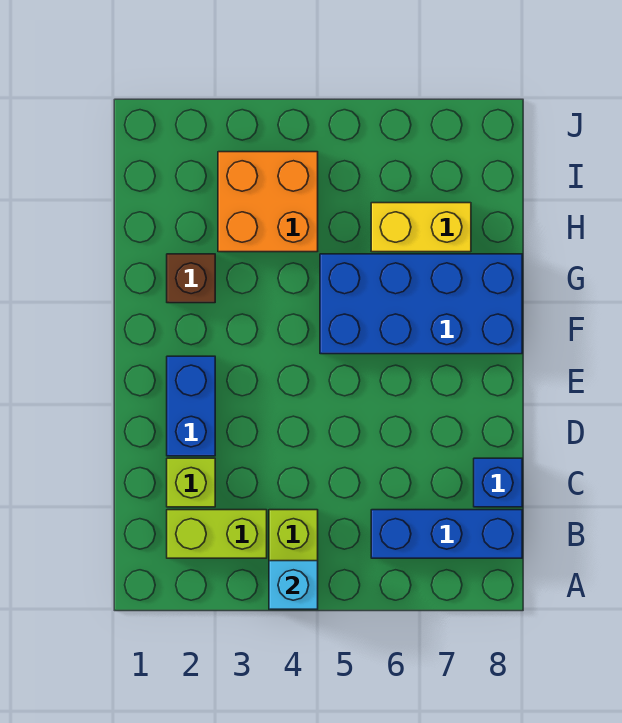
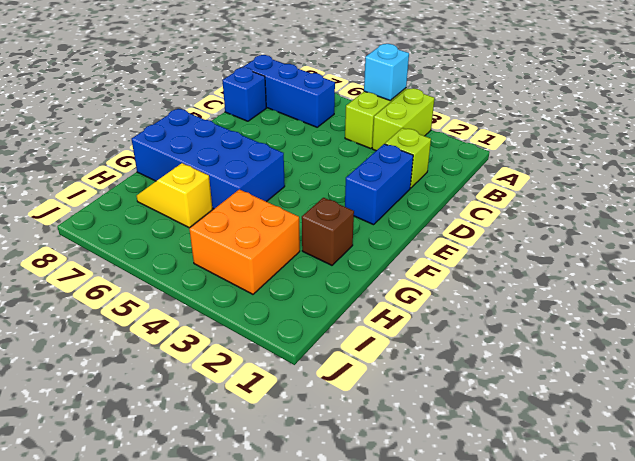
lime brick B2:B3 level 1 -> lime brick A3:B3 level 1
yellow brick H6:H7 level 1 -> yellow slope H6:H7 level 1 top 6

